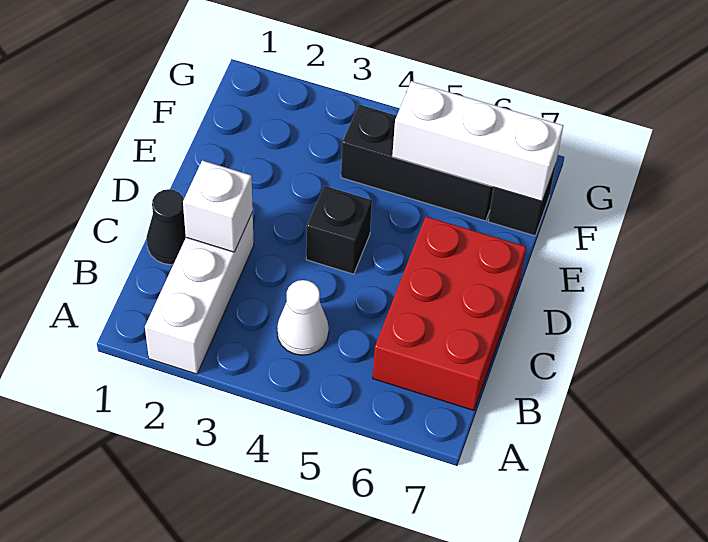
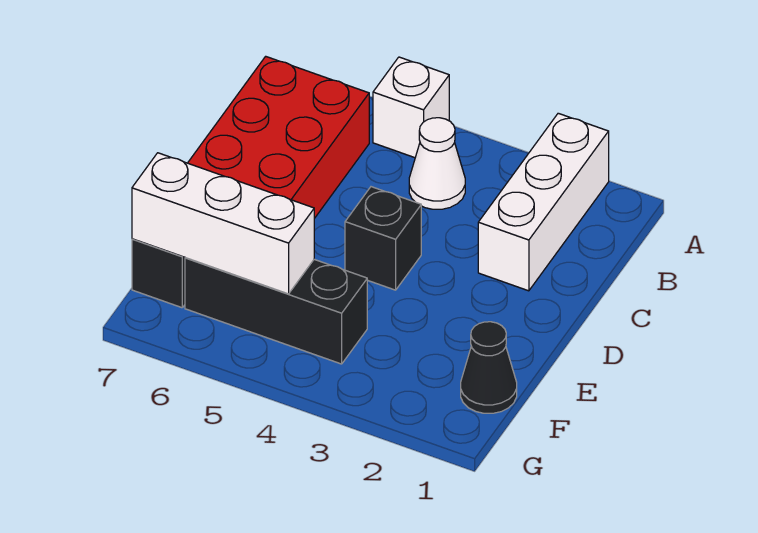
black cone C1 level 1 -> black cone F1 level 1
white brick C2 level 2 -> white brick A5 level 1

